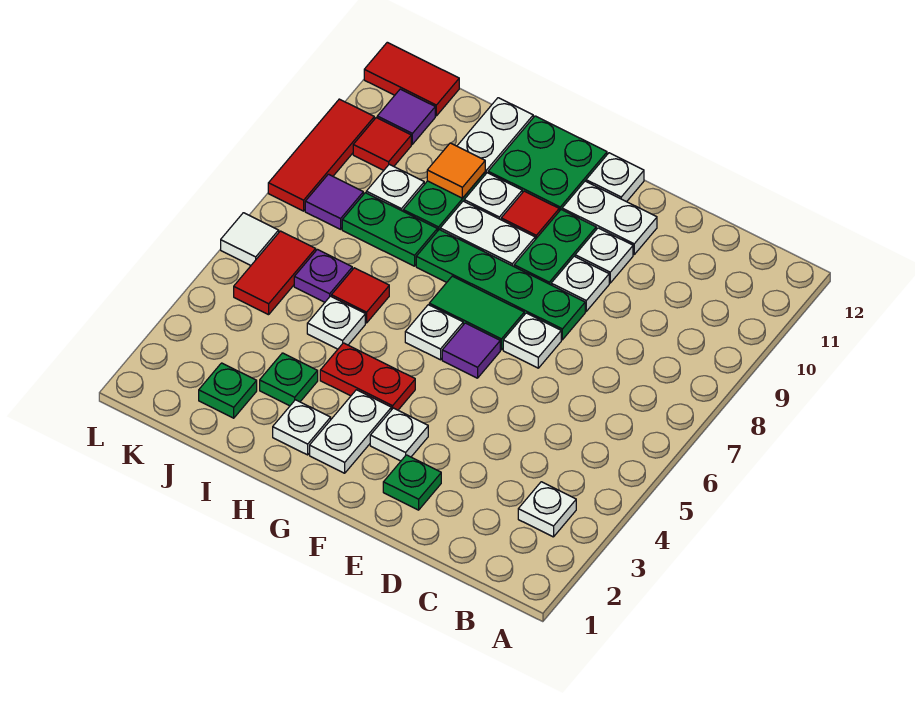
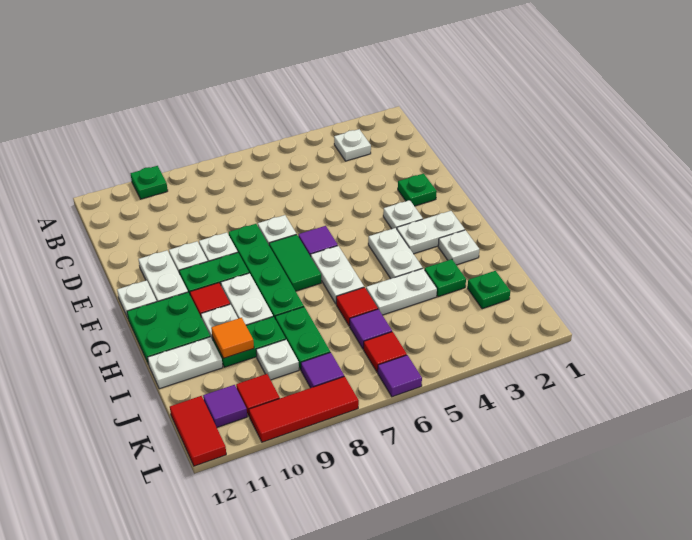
none -> green plate A10 level 1
red plate G4:H4 level 1 -> white plate G4:H4 level 1
white plate G6 level 1 -> white plate G6:H6 level 1
white plate I5 level 1 -> white plate I4:I5 level 1
purple plate J6 level 1 -> purple tile J6 level 1
red tile K5:K6 level 1 -> red tile K6 level 1
white tile L6 level 1 -> purple tile L6 level 1

